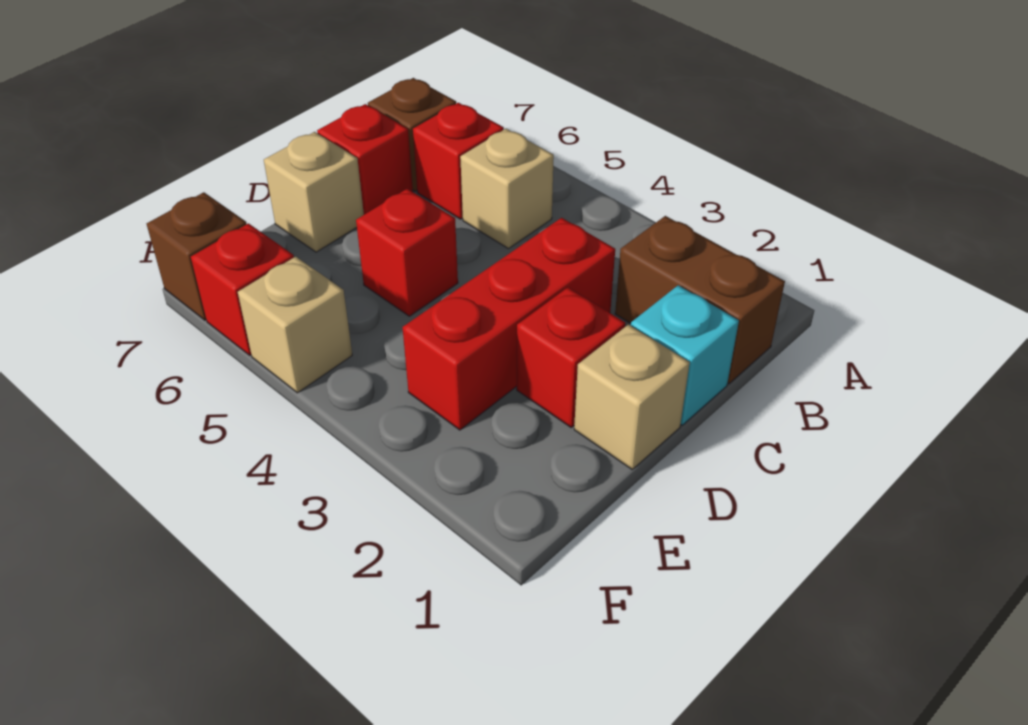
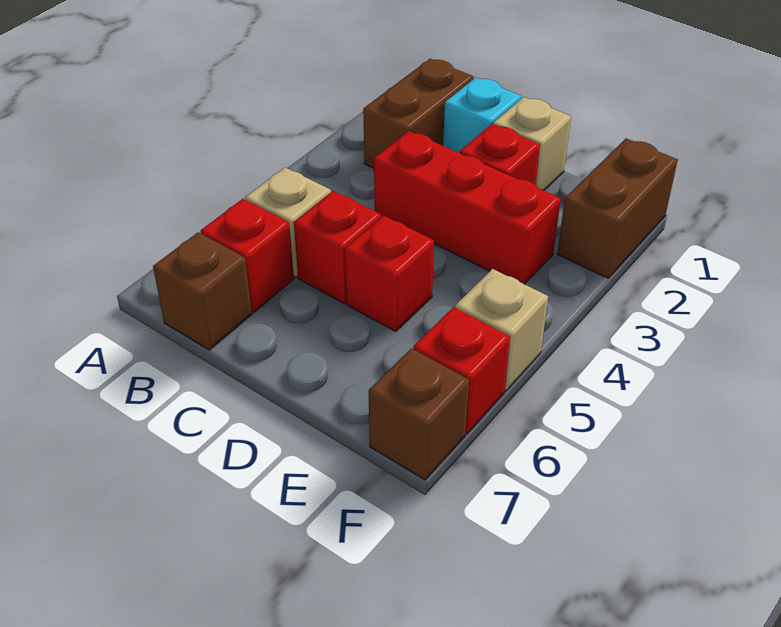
red brick C7 level 1 -> red brick C5 level 1
tan brick D7 level 1 -> none
none -> brown brick F1:F2 level 1

